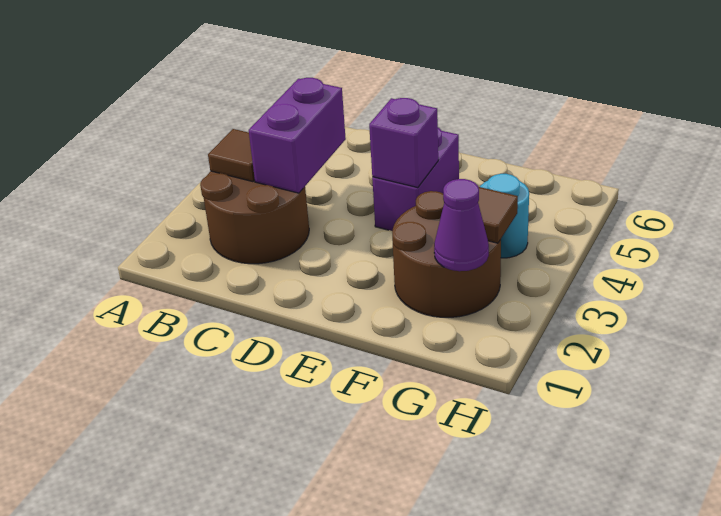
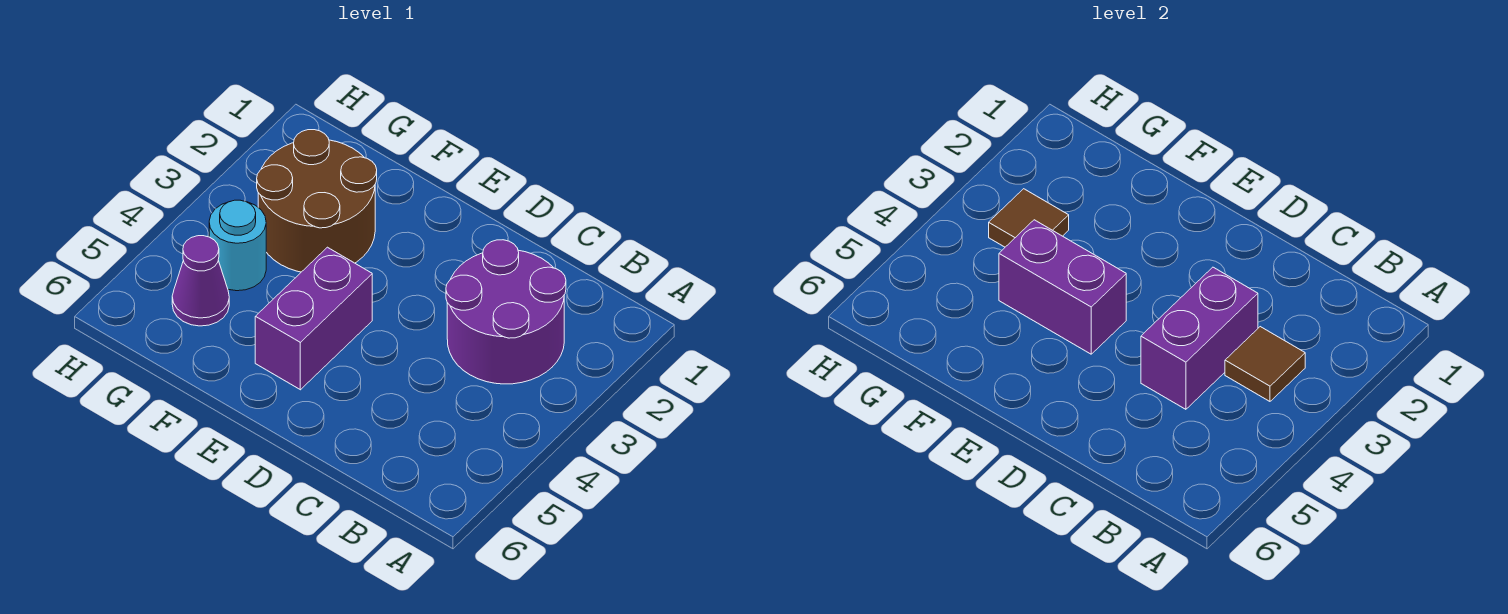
brown round brick B2:C3 level 1 -> purple round brick B2:C3 level 1
purple brick E4 level 2 -> purple brick E4:F4 level 2
purple cone G2 level 2 -> purple cone G5 level 1

